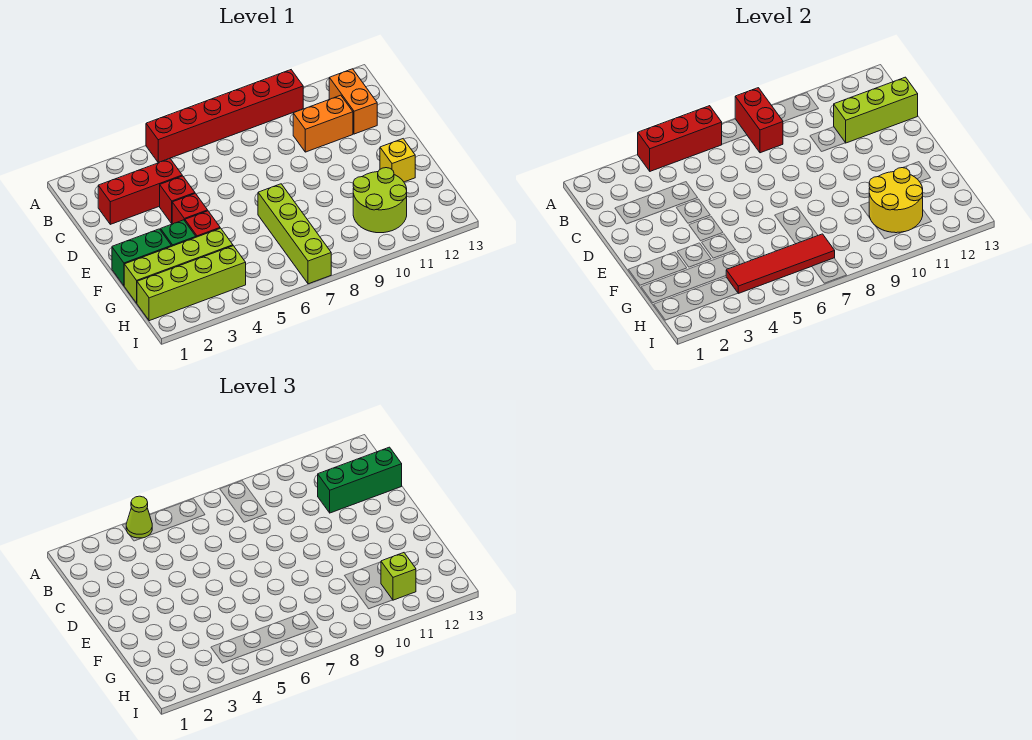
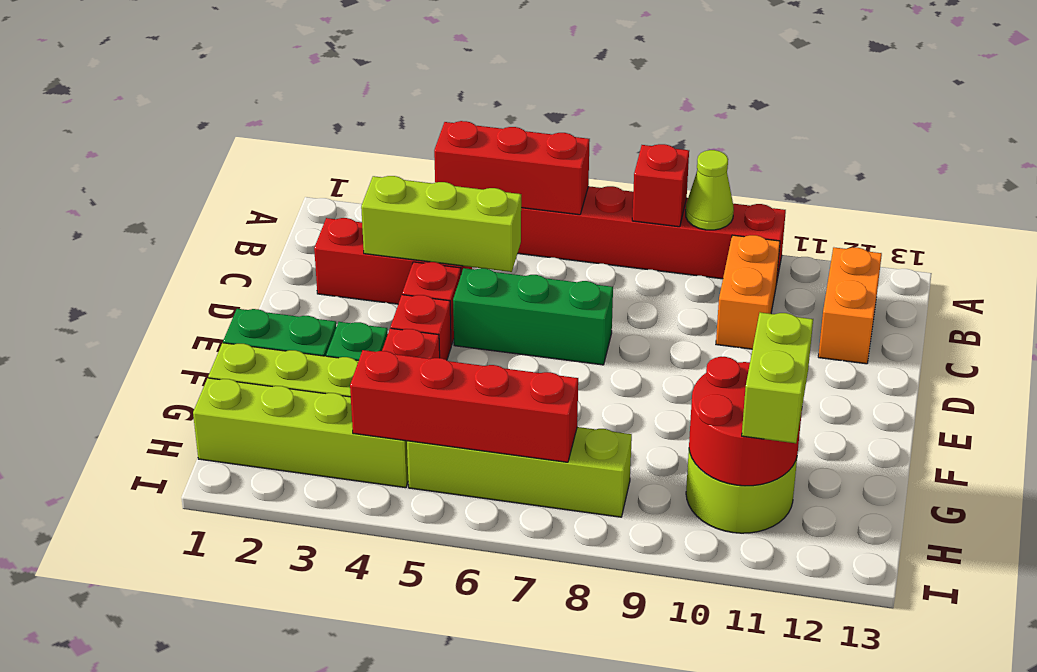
lime cone A4 level 3 -> lime cone A9 level 2
red brick A8:B8 level 2 -> red brick A8 level 2
orange brick C10:C11 level 1 -> orange brick B10:C10 level 1
lime brick C11:C13 level 2 -> lime brick C3:C5 level 2
green brick C11:C13 level 3 -> green brick D5:D7 level 1
lime brick F7:I7 level 1 -> lime brick H5:H8 level 1
yellow brick F12 level 1 -> none
yellow round brick G10:H11 level 2 -> red round brick G10:H11 level 2
red tile H4:H7 level 2 -> red brick H4:H7 level 2
lime brick H11 level 3 -> lime brick G11:H11 level 3

